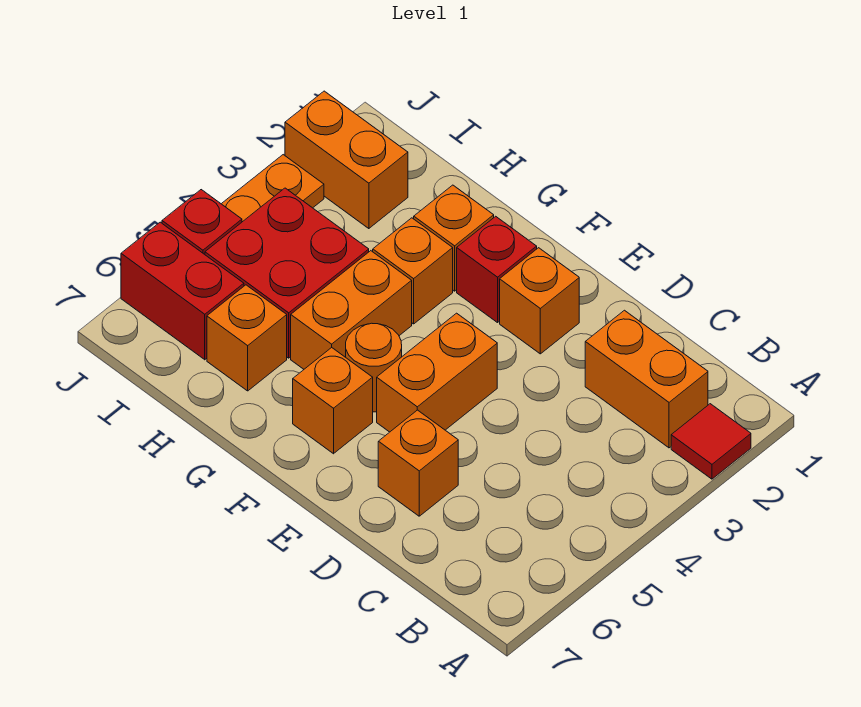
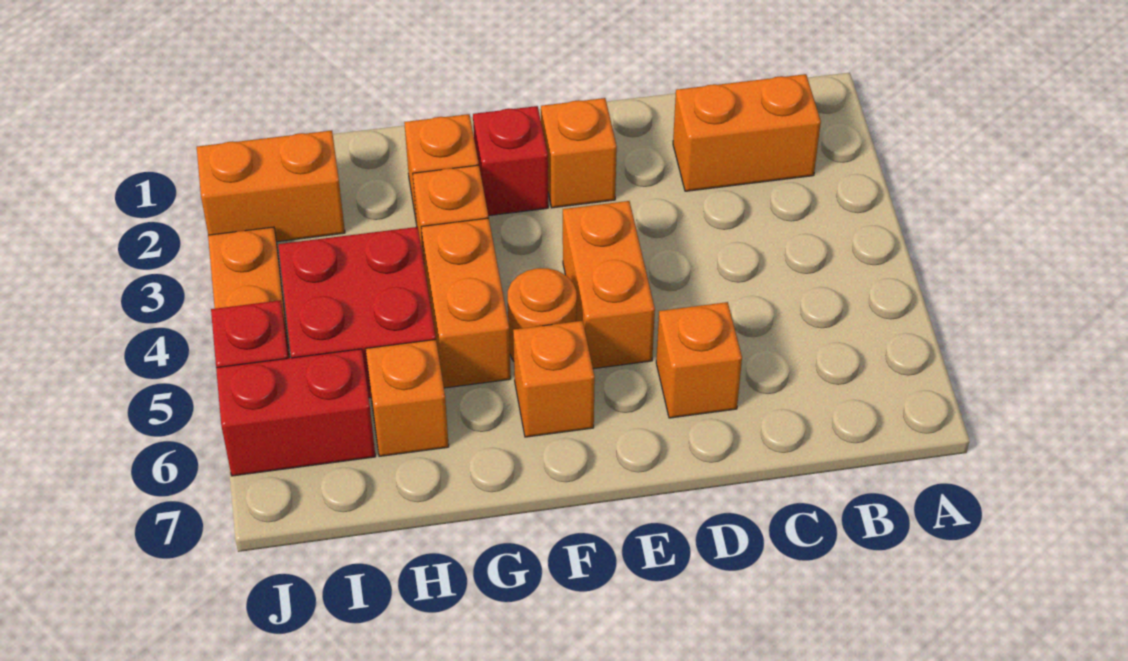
red tile A2 level 1 -> none

